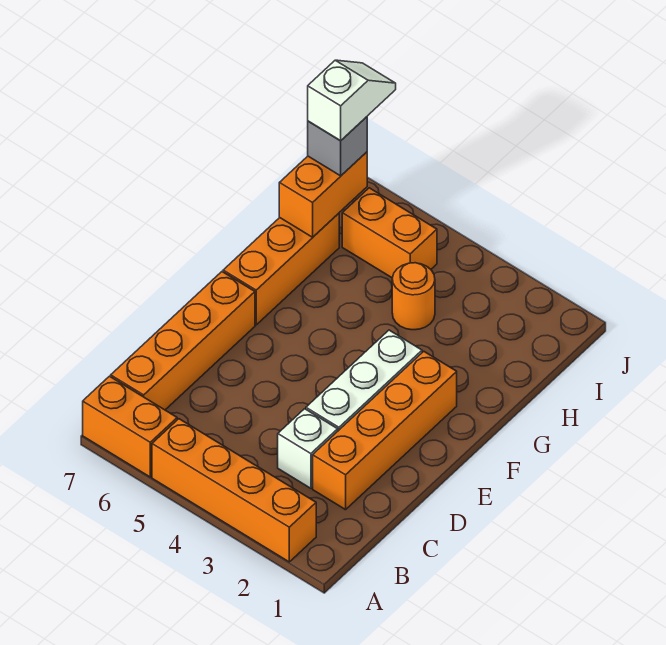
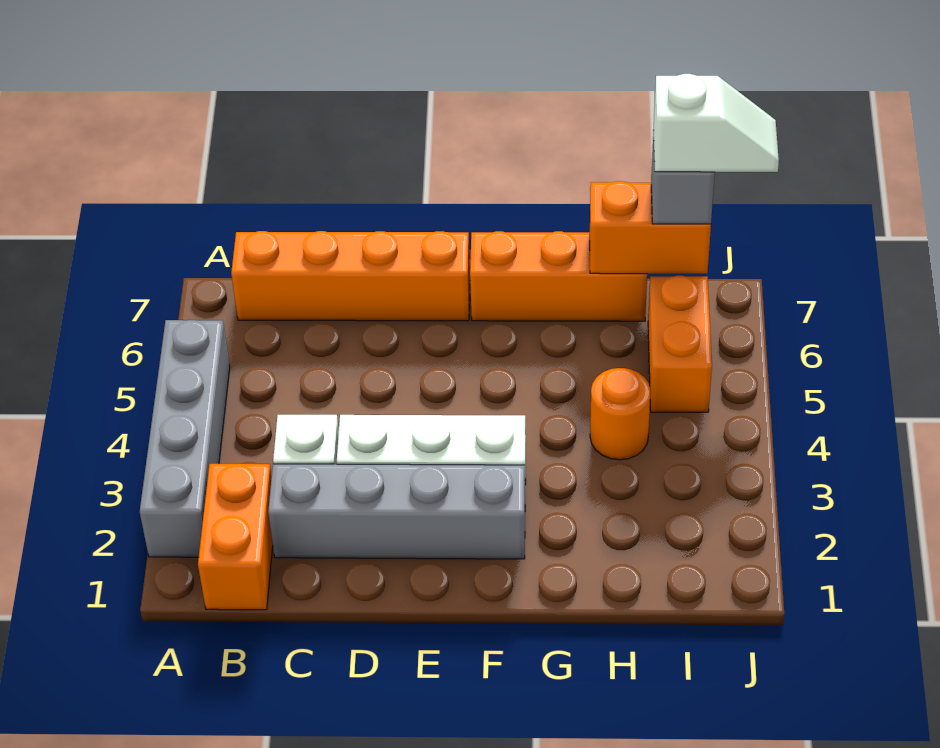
orange brick A2:A5 level 1 -> grey brick A2:A5 level 1
orange brick A6:A7 level 1 -> orange brick B1:B2 level 1
orange brick C2:F2 level 1 -> grey brick C2:F2 level 1

